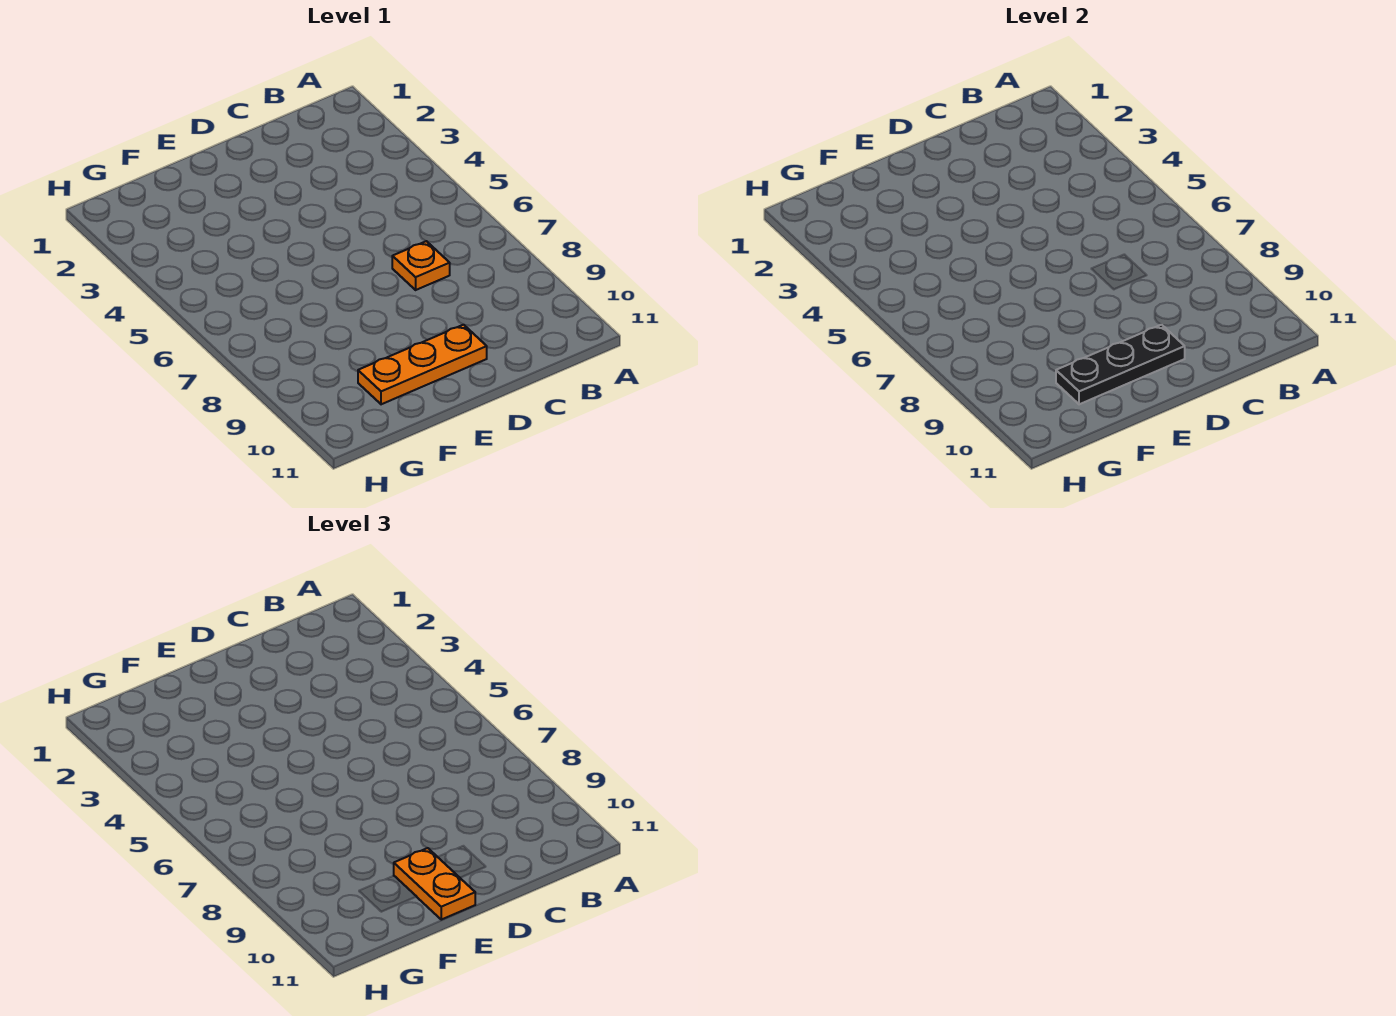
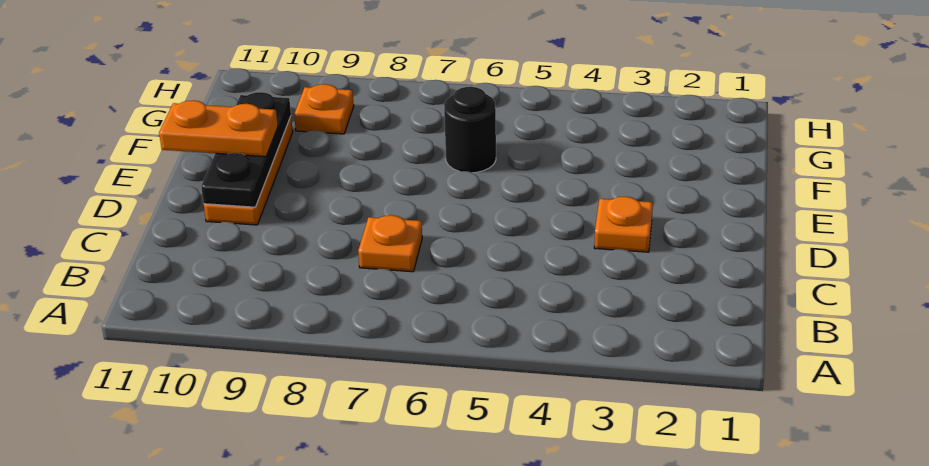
none -> orange plate D3 level 1
none -> black round brick F6 level 1
none -> orange plate G9 level 1

